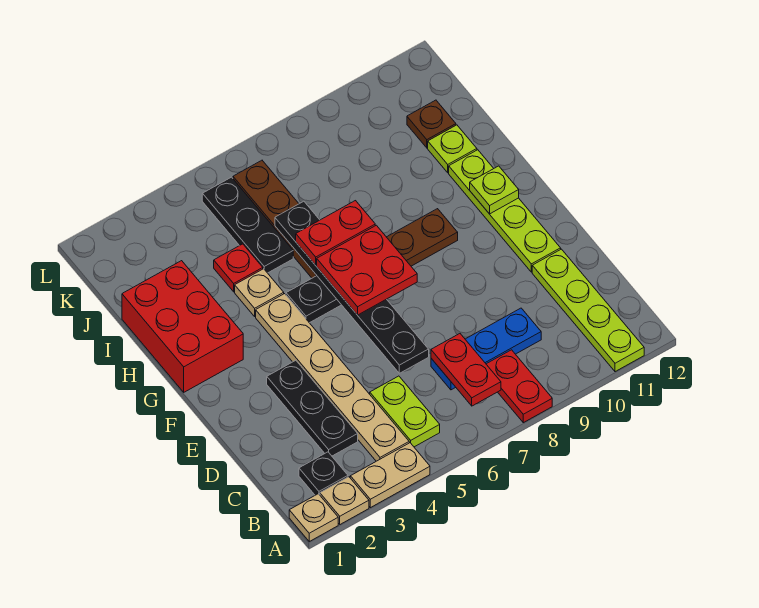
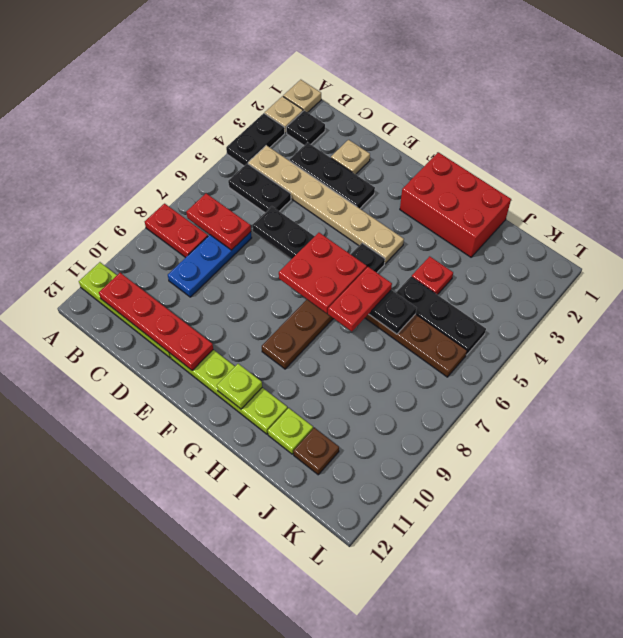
tan plate A3:A4 level 1 -> black plate A3:A4 level 1
lime plate B5:C5 level 1 -> black plate B5:C5 level 1
none -> red plate B11:E11 level 2
tan plate H4 level 1 -> tan plate D2 level 1

